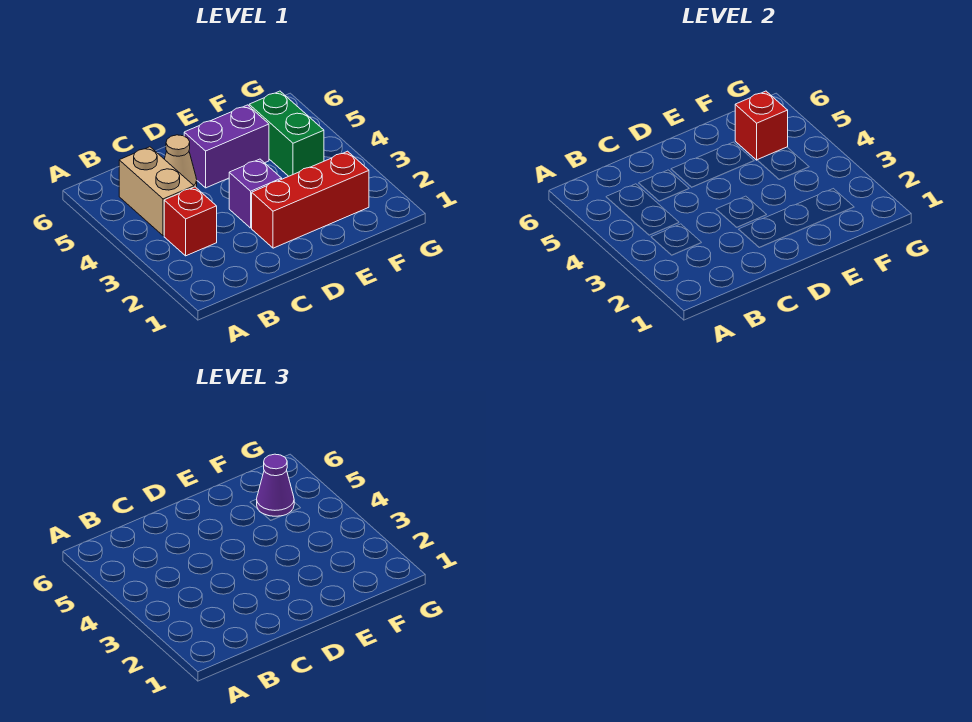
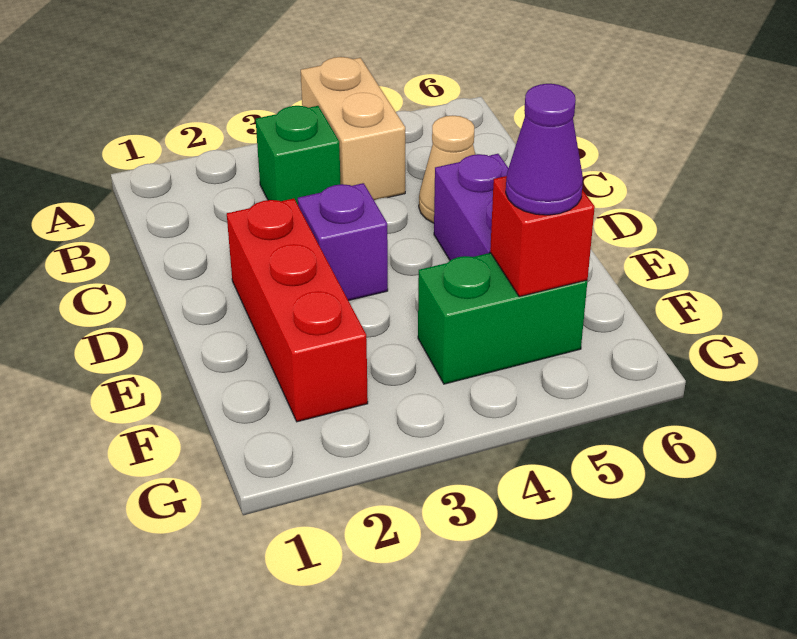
red brick B3 level 1 -> green brick B3 level 1
tan brick B4:B5 level 1 -> tan brick A4:B4 level 1

